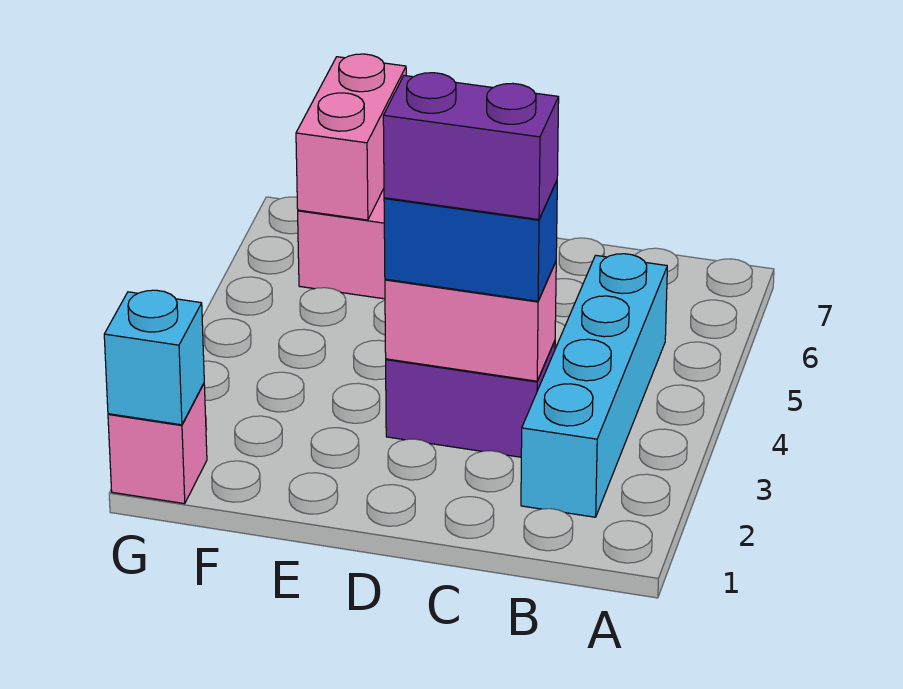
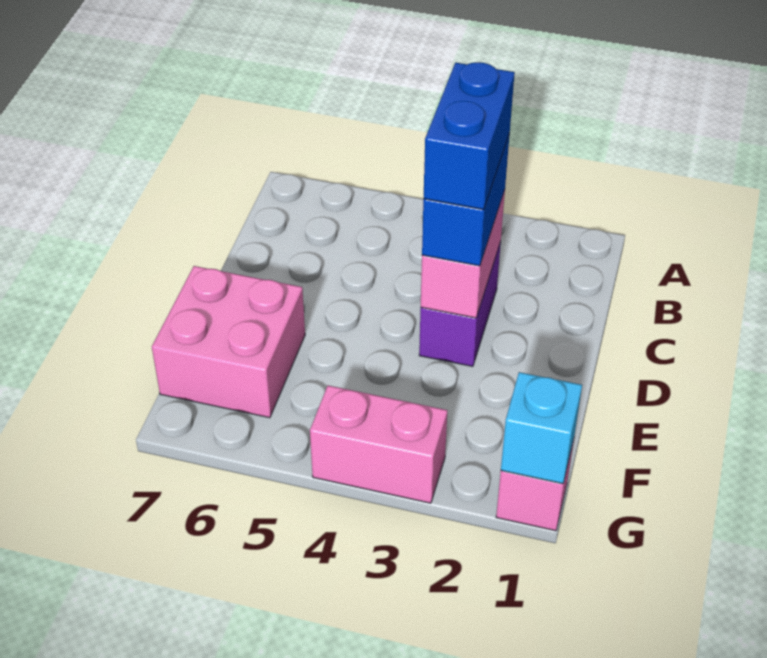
cyan brick B2:B5 level 1 -> none
purple brick C3:D3 level 4 -> blue brick C3:D3 level 4
pink brick F6:F7 level 2 -> pink brick G3:G4 level 1

